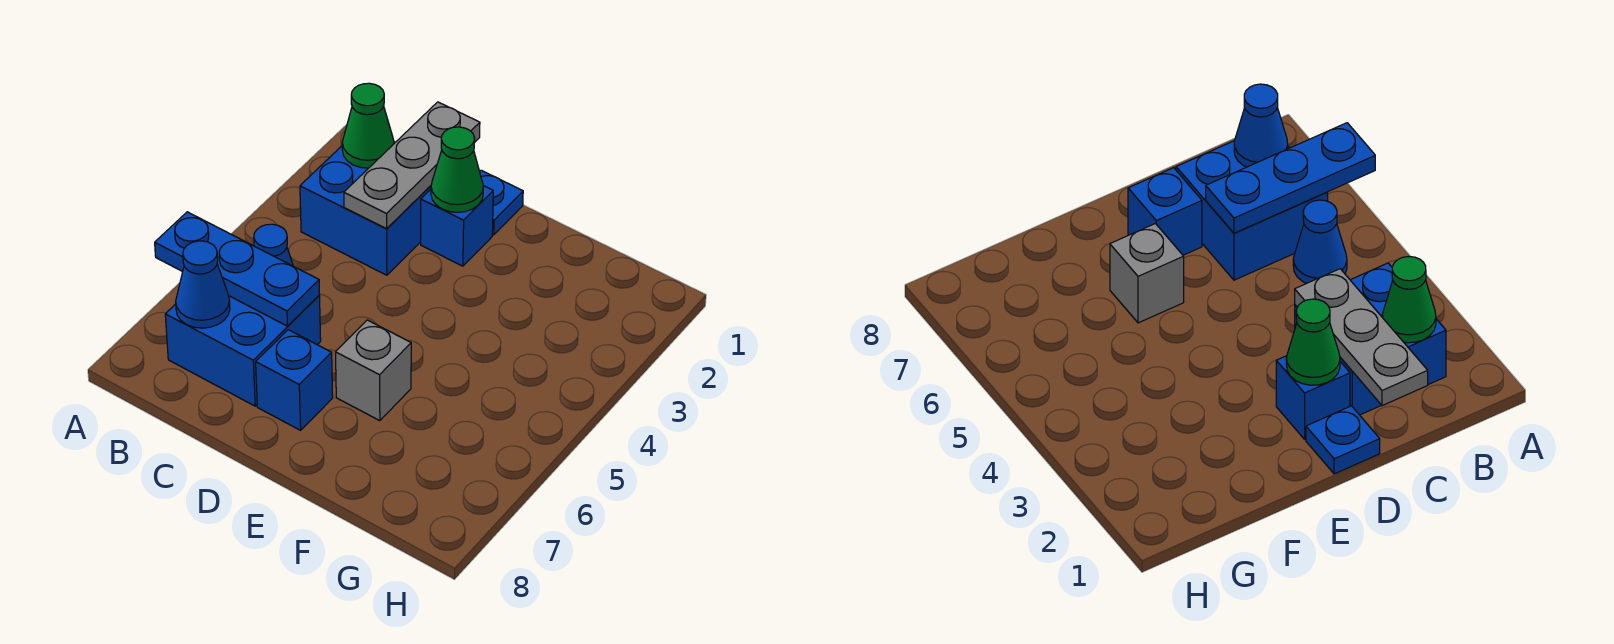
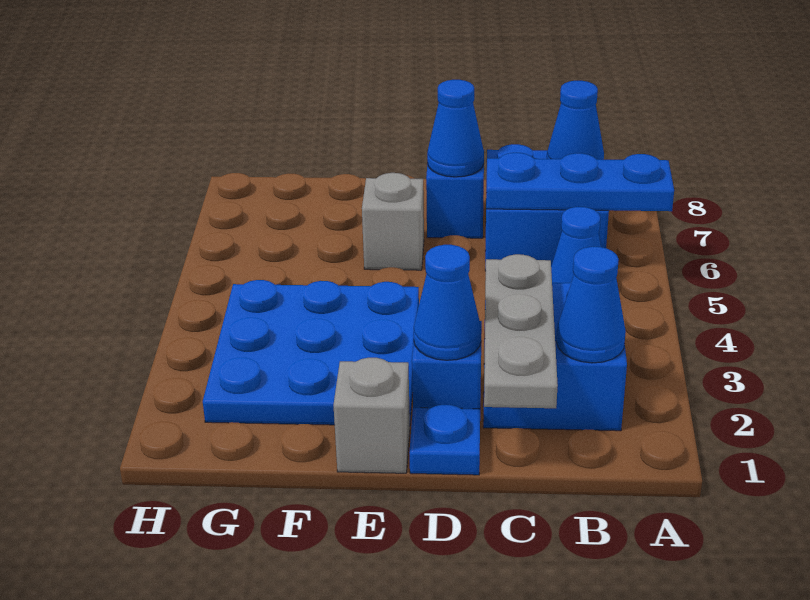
green cone B2 level 2 -> blue cone B2 level 2
green cone D2 level 2 -> blue cone D2 level 2
none -> blue cone D7 level 2
none -> grey brick E1 level 1
none -> blue plate E2:G4 level 1

